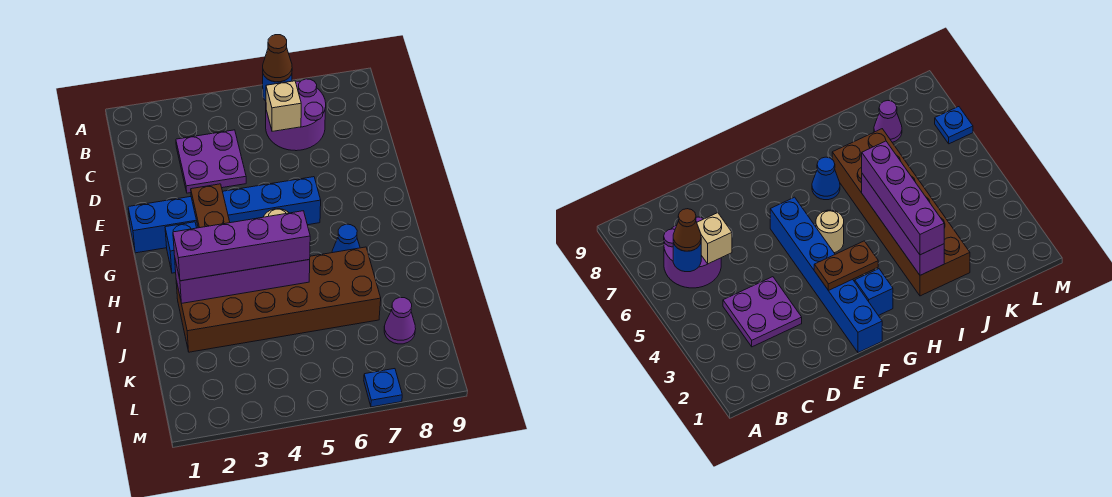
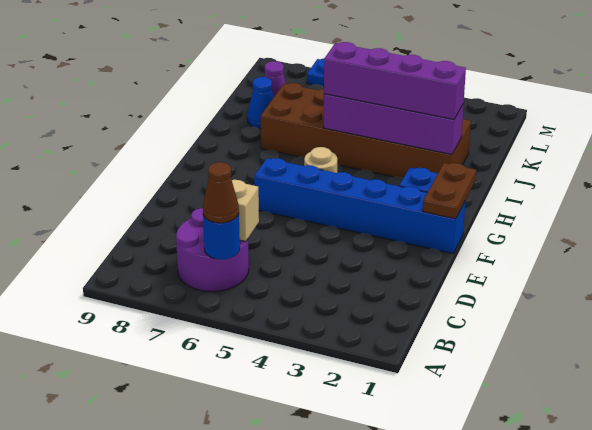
purple plate C3:D4 level 1 -> none
brown plate F3:G3 level 2 -> brown plate F1:G1 level 2
blue cone H7 level 1 -> blue cone J8 level 1

